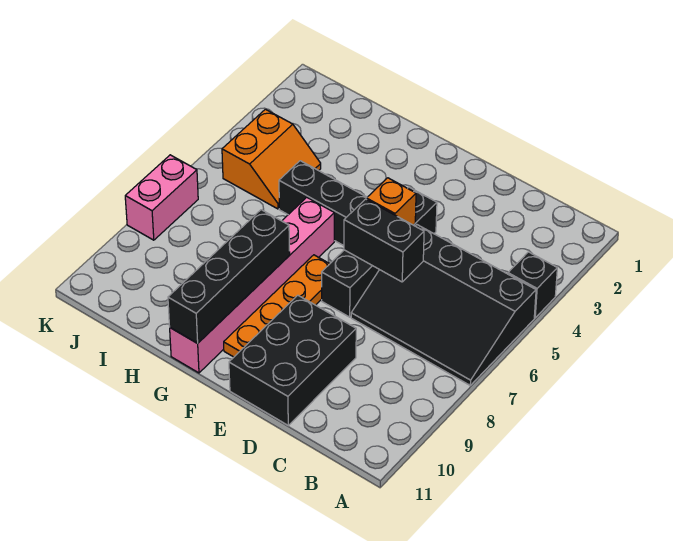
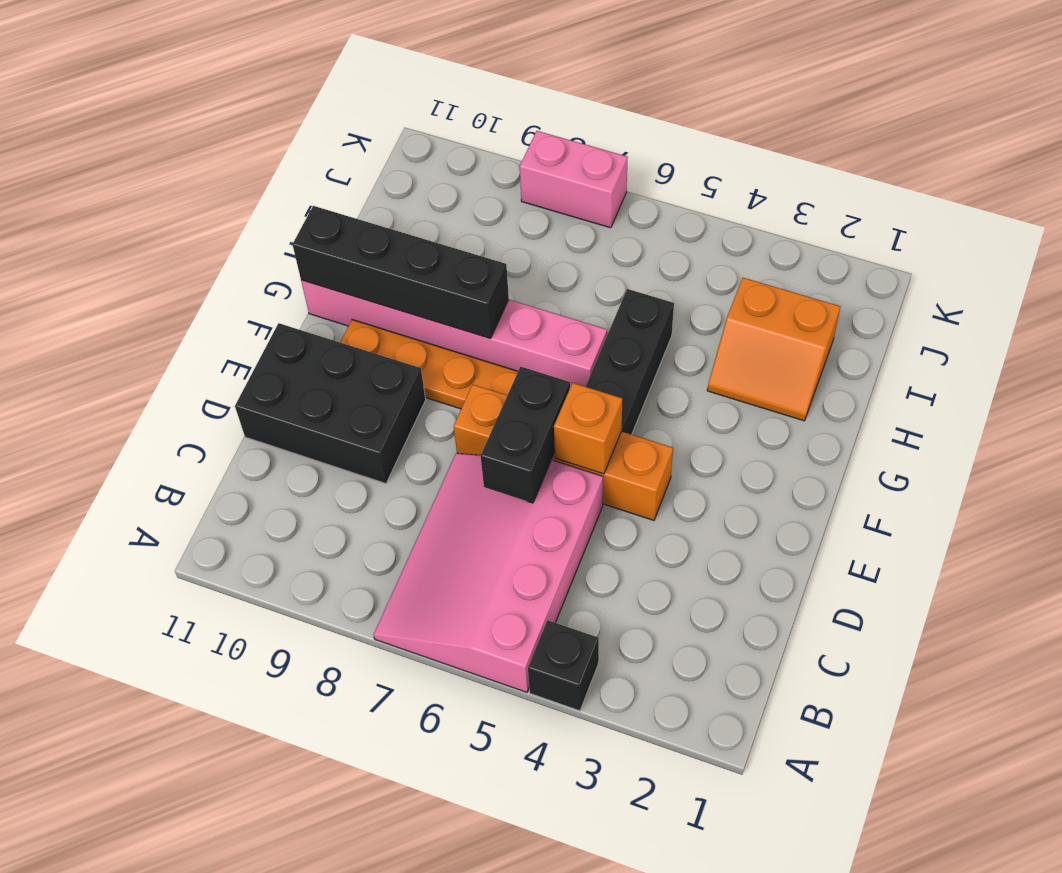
black slope A5:D7 level 1 top 5 -> pink slope A5:D7 level 1 top 5
black brick E4:E7 level 1 -> orange brick E4:E7 level 1
orange slope I4:J5 level 1 top J -> orange slope H2:I3 level 1 top I

